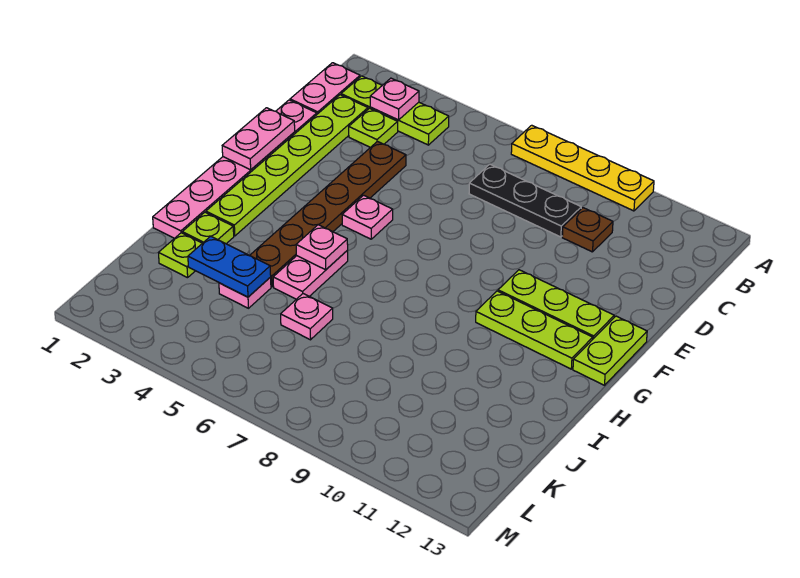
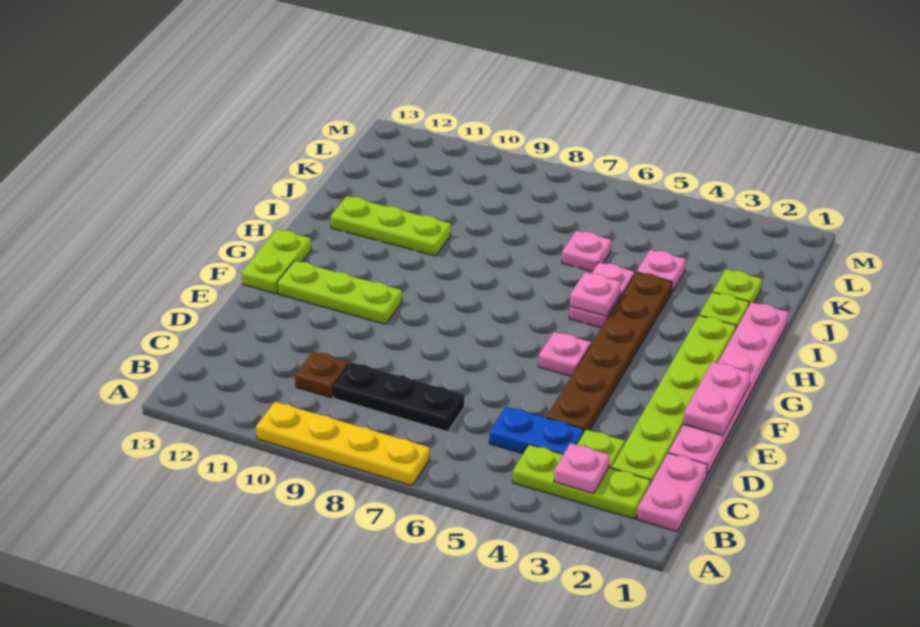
lime plate G10:G12 level 1 -> lime plate I10:I12 level 1
blue plate J3:J4 level 2 -> blue plate C4:C5 level 1

